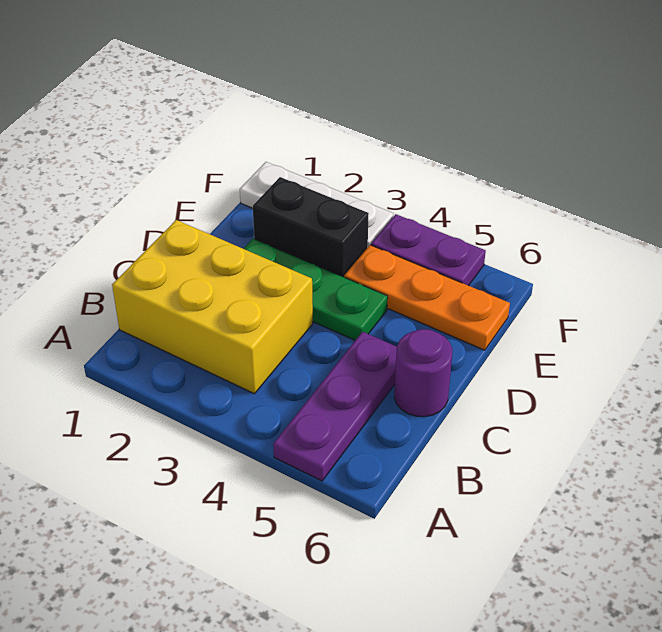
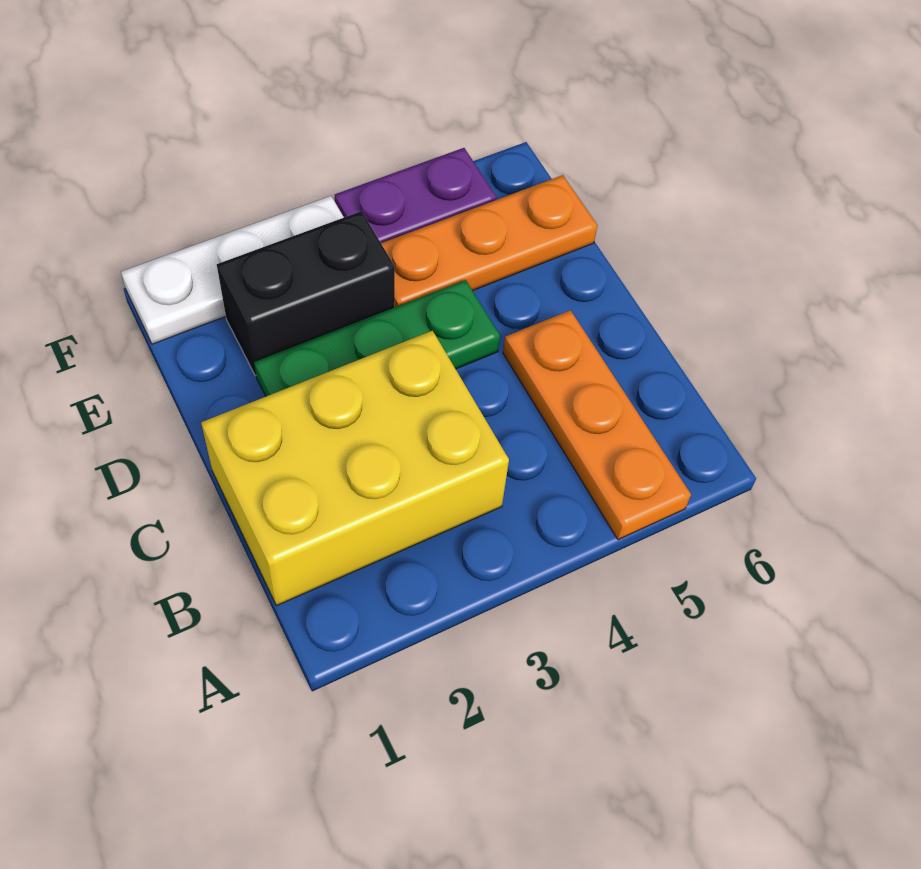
purple plate A5:C5 level 1 -> orange plate A5:C5 level 1
purple round brick C6 level 1 -> none

